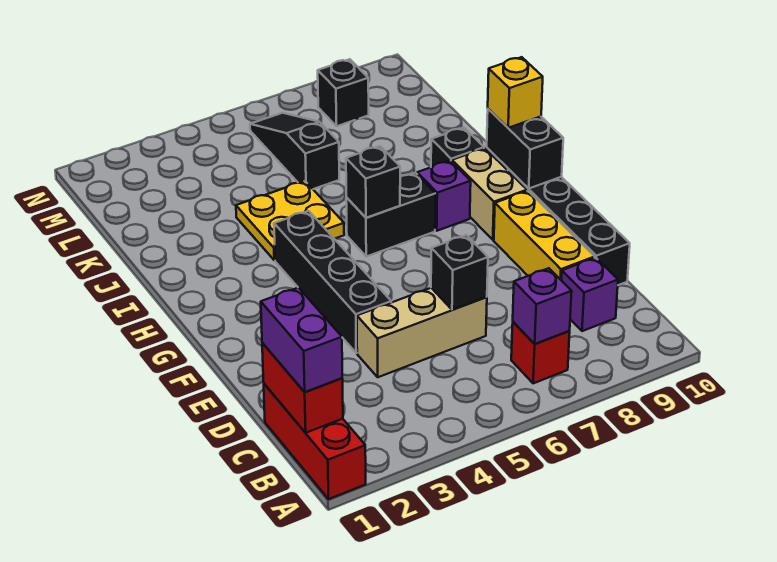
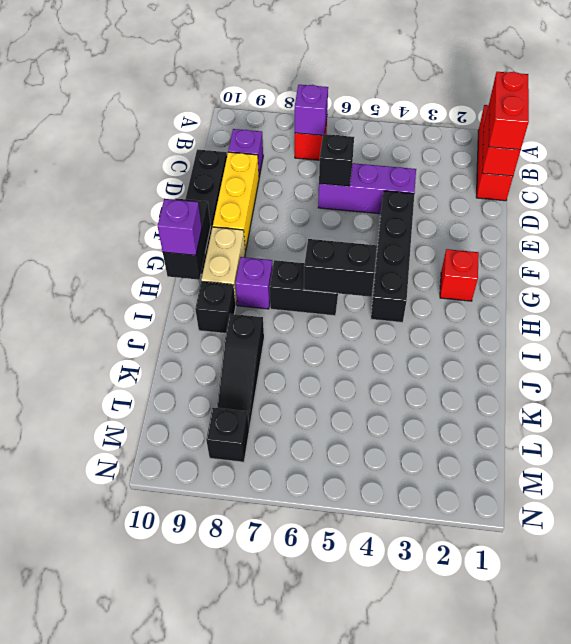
purple brick B1:C1 level 3 -> red brick B1:C1 level 3
tan brick D4:D6 level 1 -> purple brick D4:D6 level 1
none -> red brick G2 level 1
black brick H6 level 2 -> black brick H5:H6 level 2
yellow brick H10 level 3 -> purple brick H10 level 3
yellow plate I4:J5 level 1 -> none
black slope K6:M6 level 1 top K -> black slope J8:L8 level 1 top J

